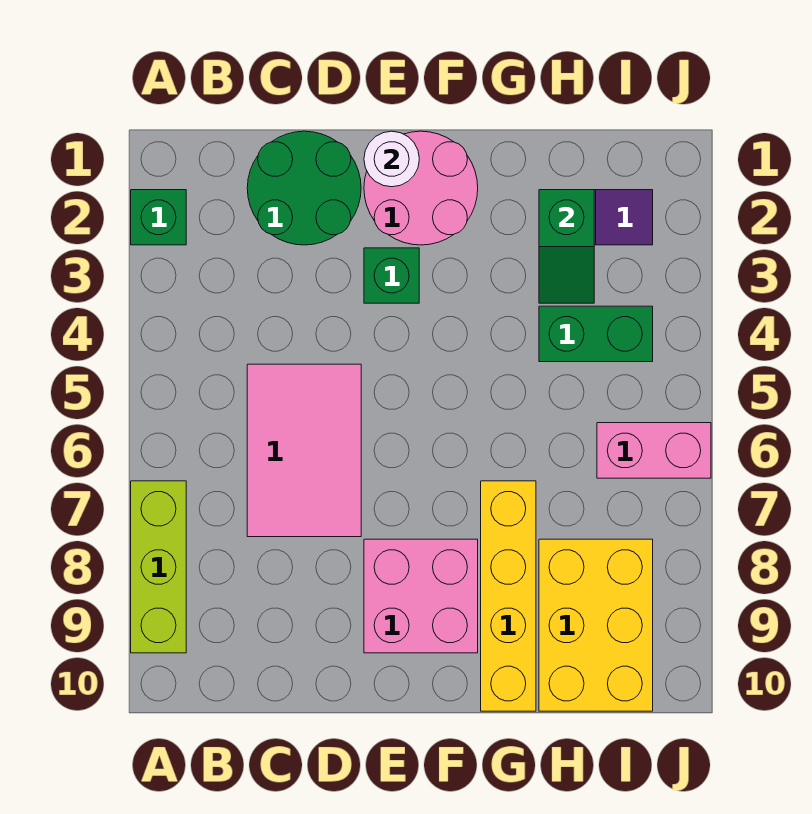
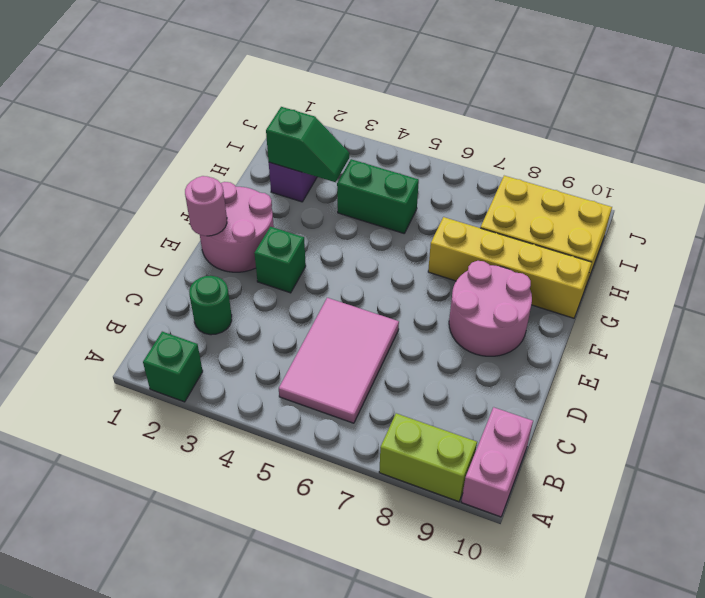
lime brick A7:A9 level 1 -> lime brick A8:A9 level 1
green round brick C1:D2 level 1 -> green round brick C2 level 1
pink tile C5:D7 level 1 -> pink tile B5:D6 level 1
white round brick E1 level 2 -> pink round brick E1 level 2
pink brick E8:F9 level 1 -> pink round brick E8:F9 level 1
green brick H4:I4 level 1 -> green brick H4:H5 level 1
pink brick I6:J6 level 1 -> pink brick A10:B10 level 1

